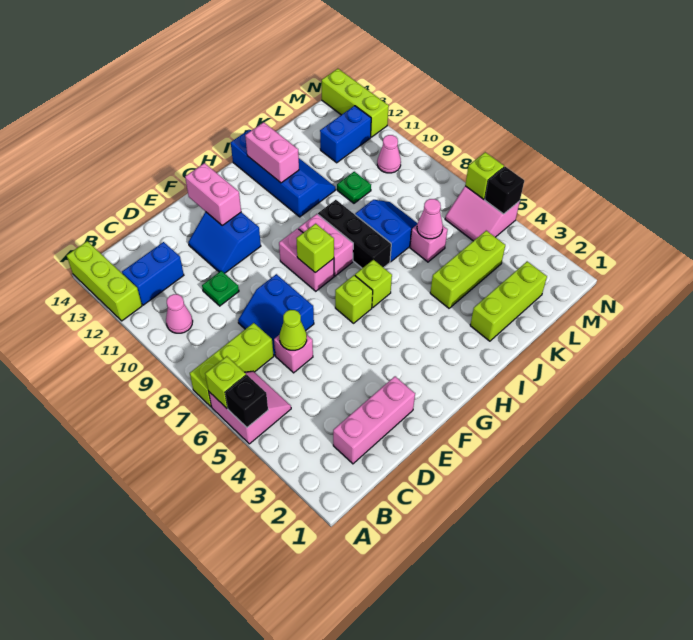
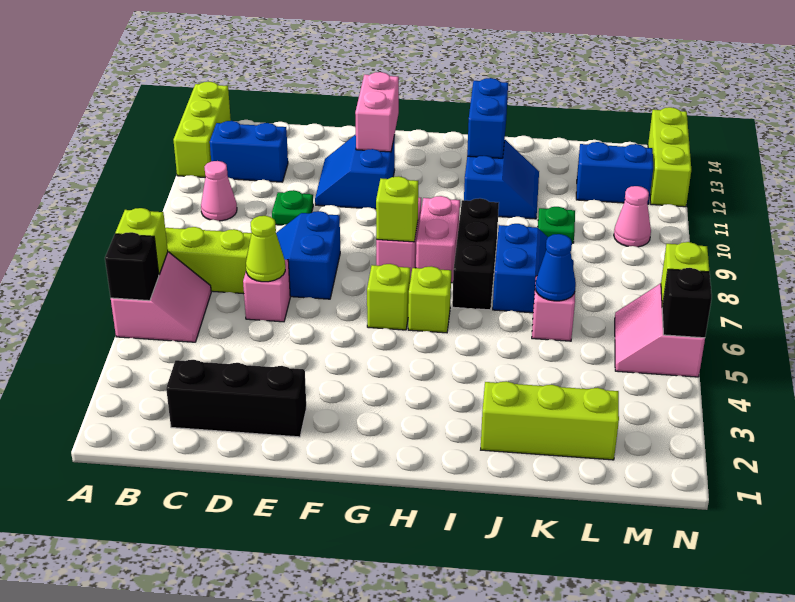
pink brick C2:E2 level 1 -> black brick C2:E2 level 1
blue slope I11:J14 level 1 top I -> blue slope I11:J12 level 1 top I
pink brick I12:I13 level 2 -> blue brick I12:I13 level 2
lime brick J4:L4 level 1 -> none
pink cone K6 level 2 -> blue cone K6 level 2

